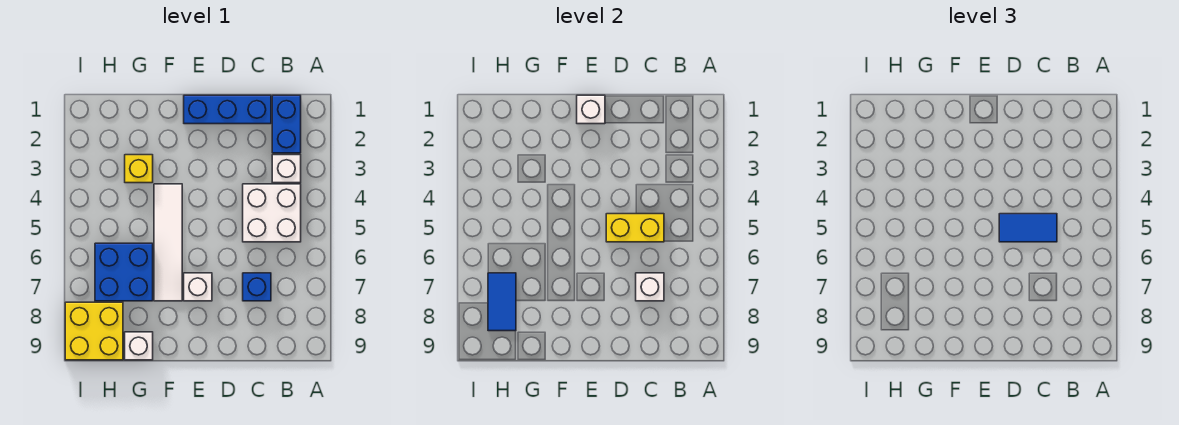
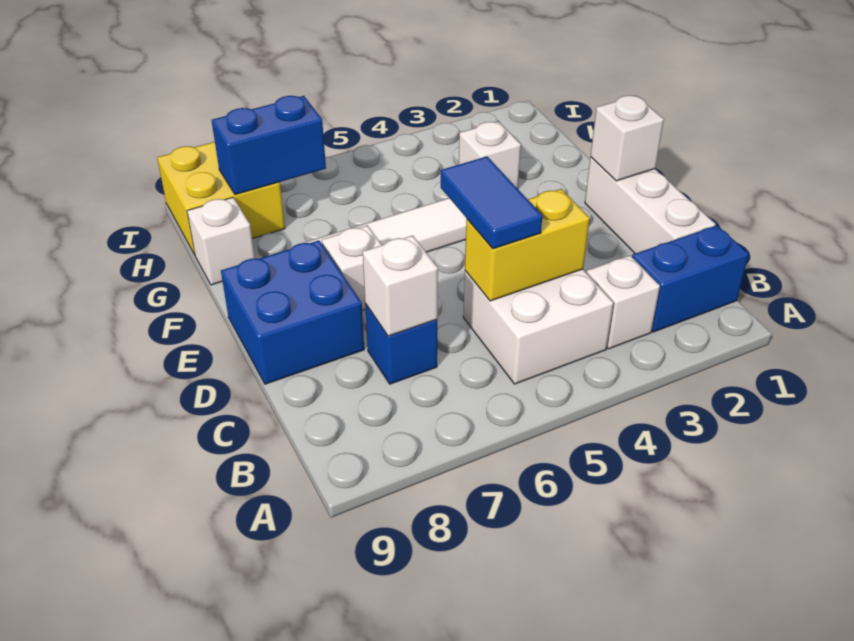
blue brick C1:E1 level 1 -> white brick C1:E1 level 1
yellow brick C5:D5 level 2 -> yellow brick C4:C5 level 2
yellow brick G3 level 1 -> white brick G3 level 1
blue brick G6:H7 level 1 -> blue brick D8:E9 level 1
blue tile H7:H8 level 2 -> blue brick H7:H8 level 2

